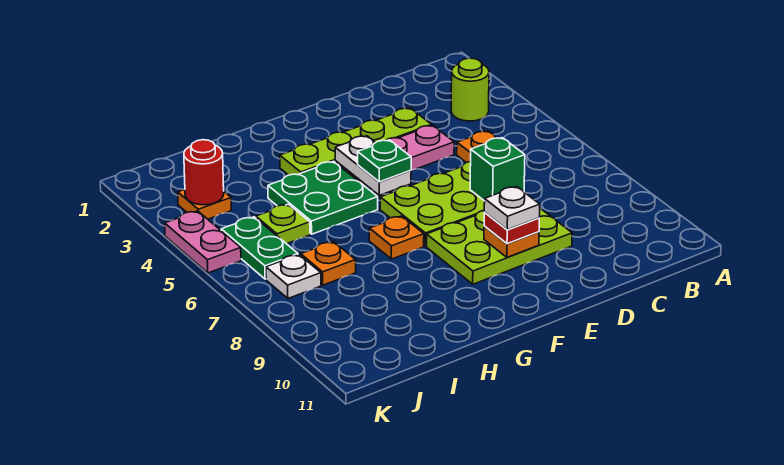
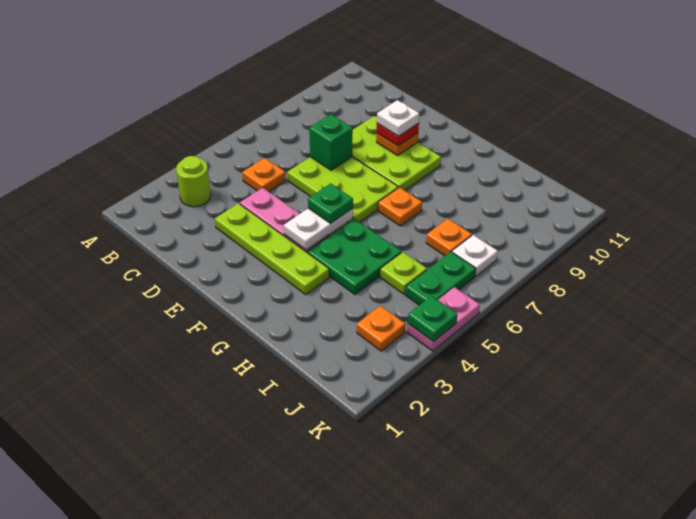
red round brick J3 level 2 -> none
none -> green plate K4 level 2

